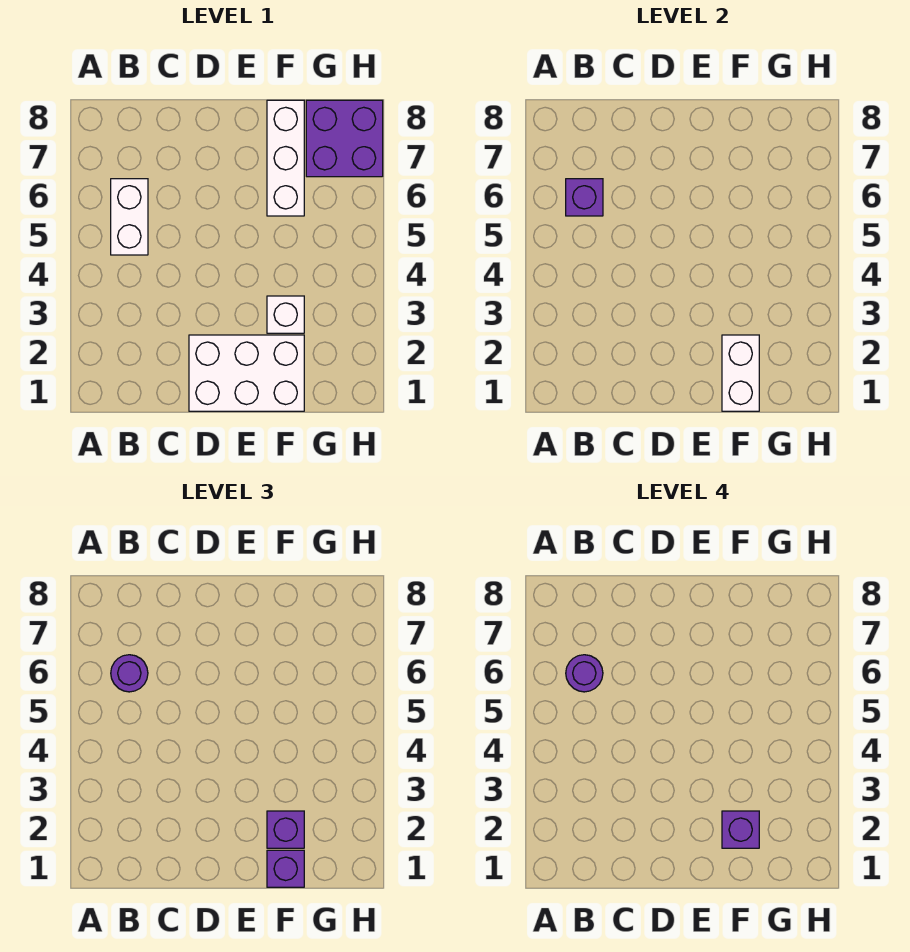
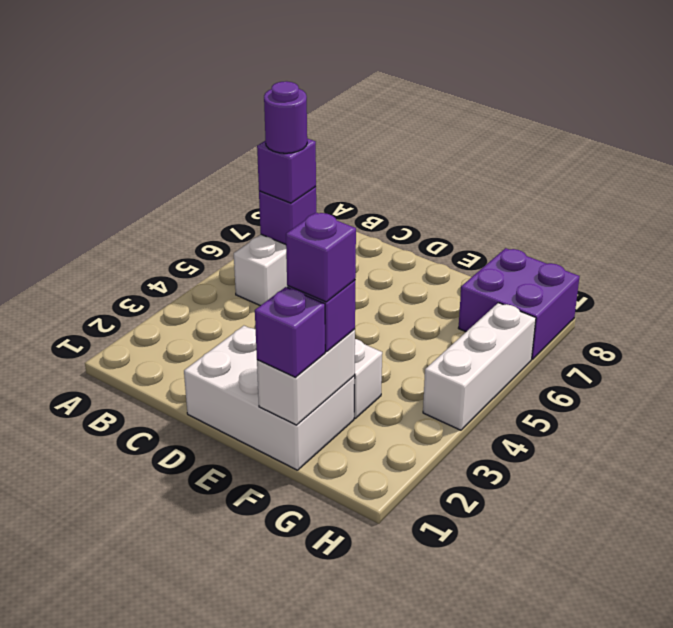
purple round brick B6 level 3 -> purple brick B6 level 3
white brick F6:F8 level 1 -> white brick H4:H6 level 1

